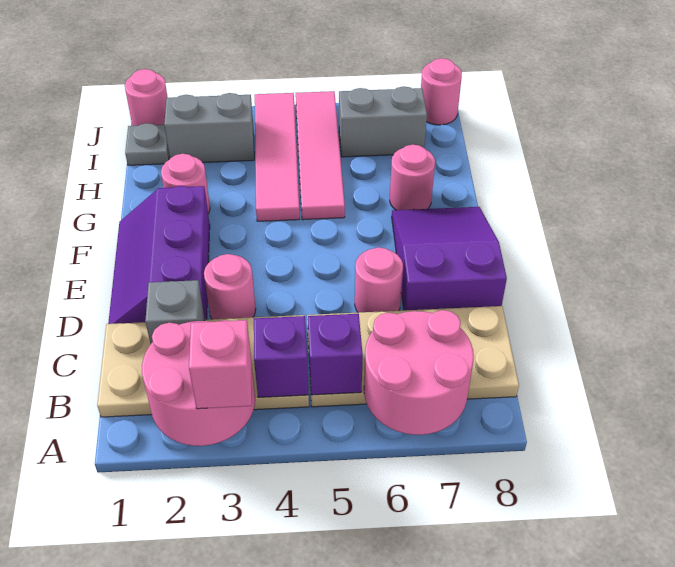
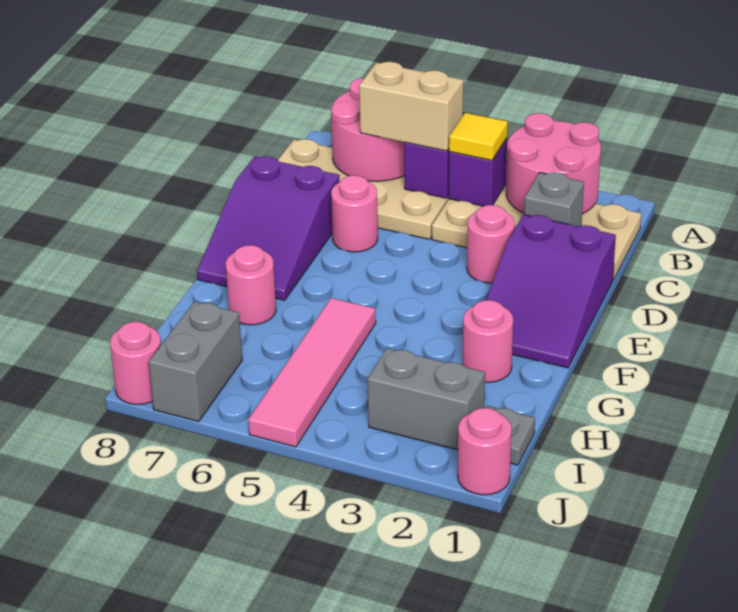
pink brick A3 level 3 -> none
none -> yellow tile B4 level 3
none -> tan brick B5:B6 level 3
purple slope D1:F2 level 1 top 2 -> purple slope D1:F2 level 1 top D
pink tile G4:J4 level 1 -> none
grey brick I6:I7 level 1 -> grey brick I7:J7 level 1

